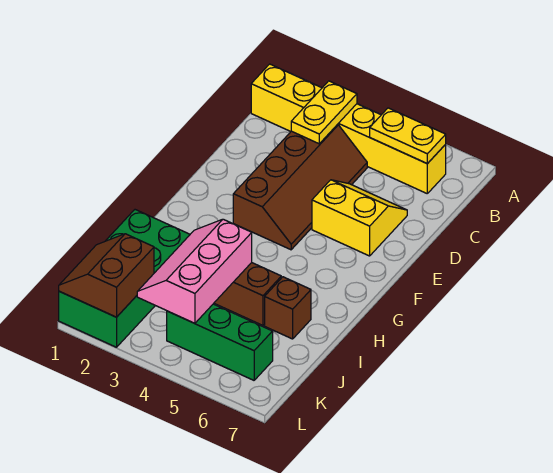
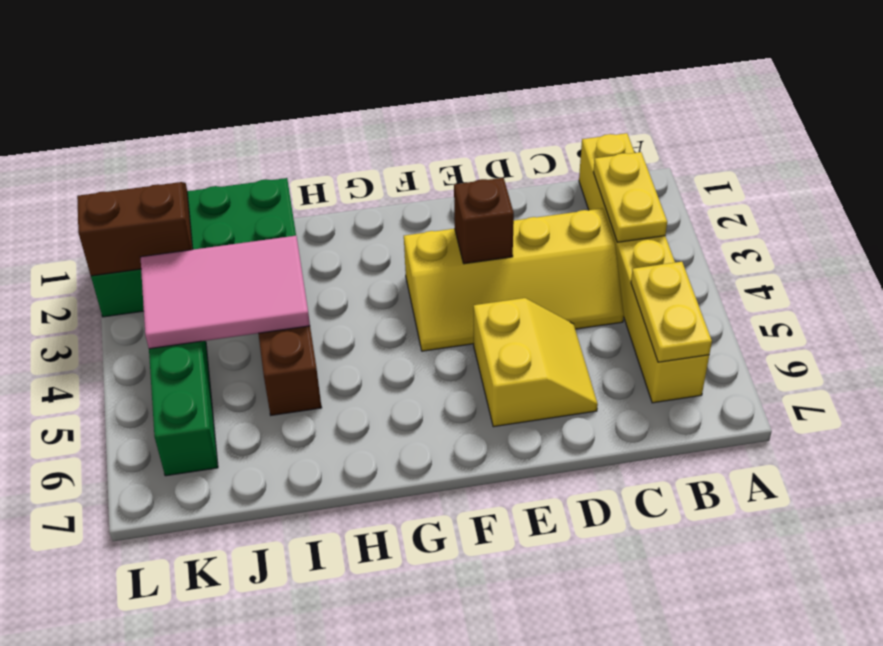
yellow plate B3:C3 level 2 -> yellow plate B2:B3 level 2
brown slope C3:F4 level 1 top 3 -> yellow slope C3:F4 level 1 top 3
pink slope I3:K4 level 2 top 4 -> pink tile I3:K4 level 2
brown brick I6 level 1 -> brown brick E3 level 2

